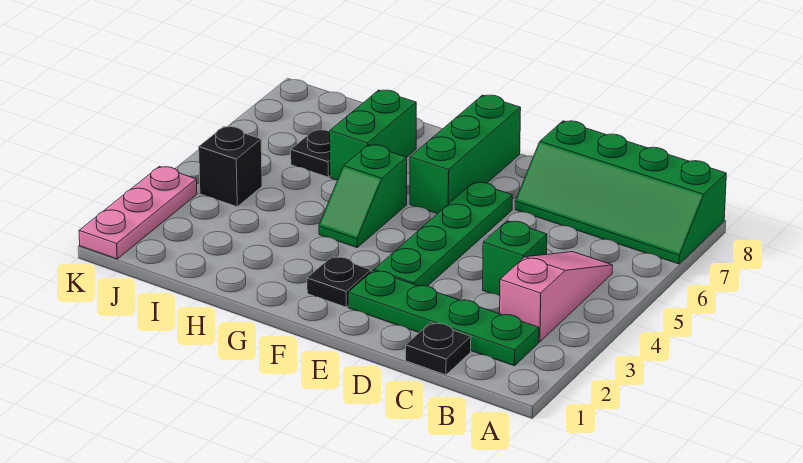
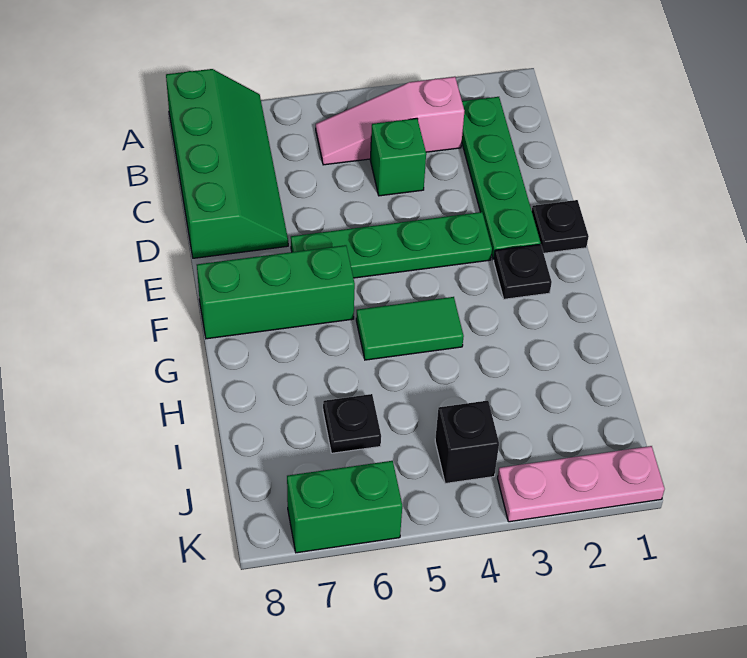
black plate C1 level 1 -> black plate E1 level 1
green slope G4:G5 level 1 top 5 -> green tile G4:G5 level 1
green brick H6:H7 level 1 -> green brick K6:K7 level 1

